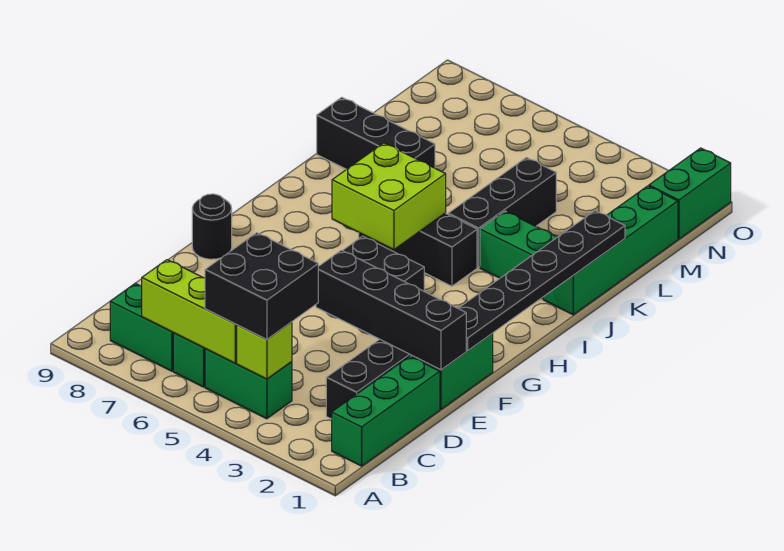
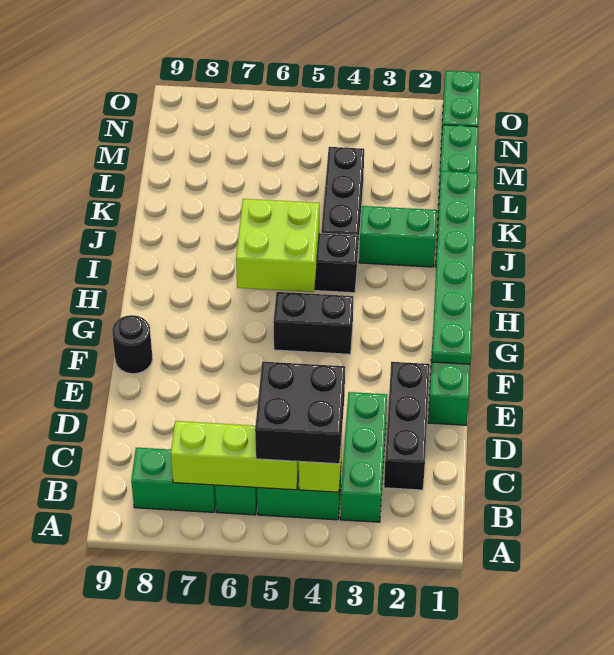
green brick B1:D1 level 1 -> green brick B3:D3 level 1
black brick E1:E4 level 2 -> none
black plate F1:K1 level 2 -> green plate F1:K1 level 2
black brick K7:K9 level 1 -> none

